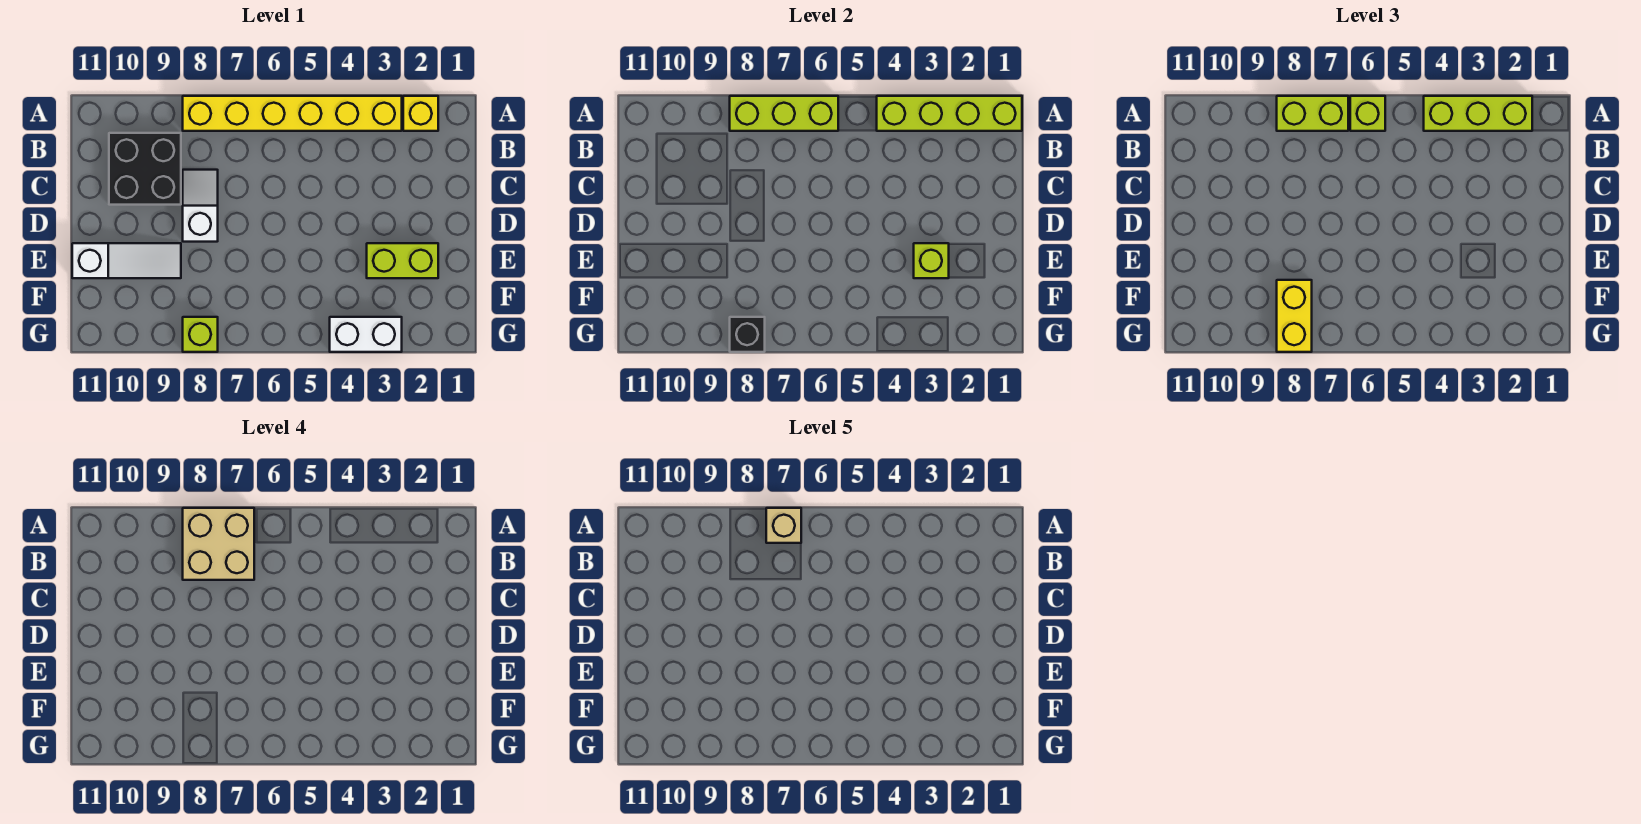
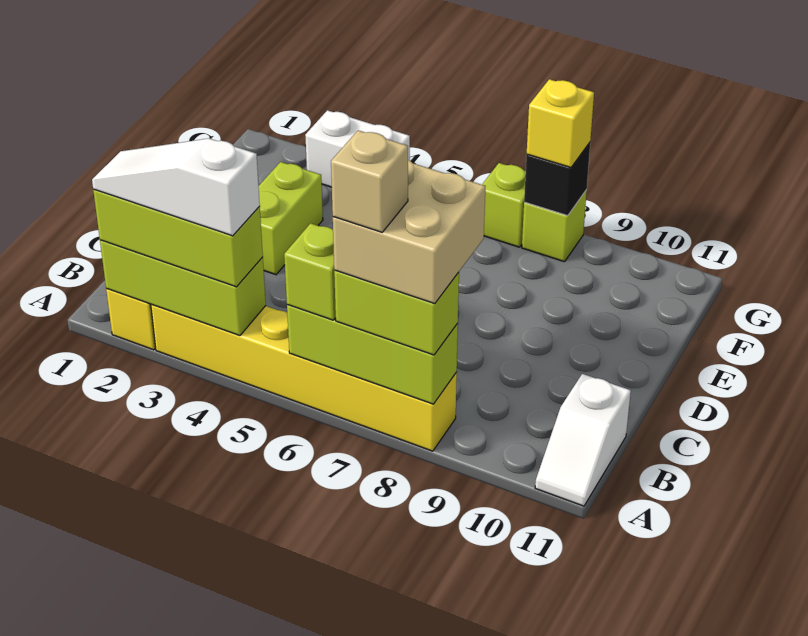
lime brick A1:A4 level 2 -> lime brick A2:A4 level 2
black brick B9:C10 level 1 -> none
white slope C8:D8 level 1 top D -> white slope A11:B11 level 1 top B
lime brick E2:E3 level 1 -> lime brick D3:E3 level 1
lime brick E3 level 2 -> lime brick G7 level 1
white slope E9:E11 level 1 top 11 -> white slope A2:A4 level 4 top 4
yellow brick F8:G8 level 3 -> yellow brick G8 level 3

